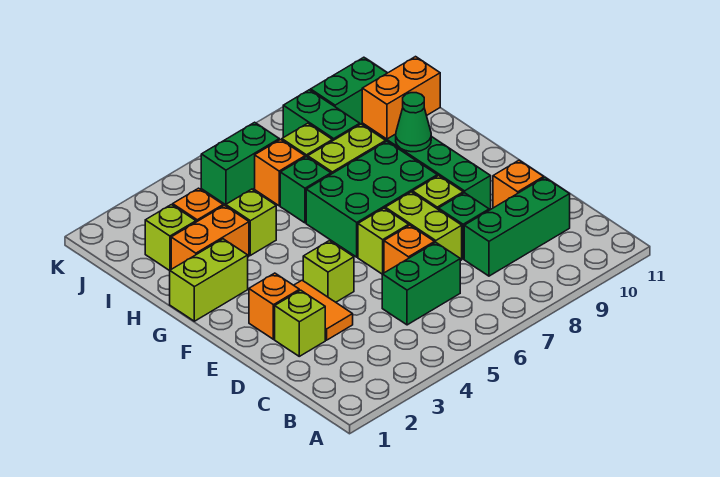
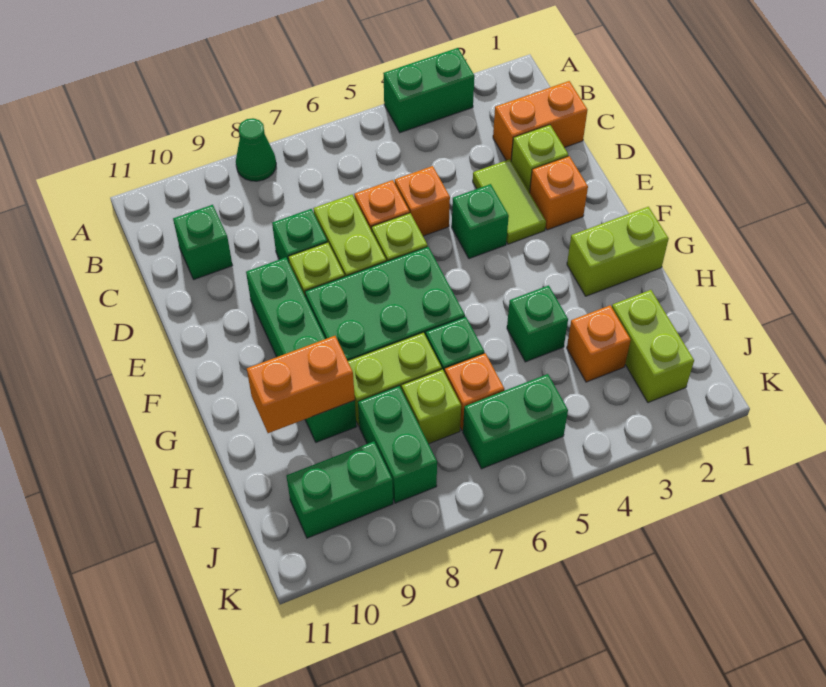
green brick C5:C6 level 1 -> green brick A3:A4 level 1
green brick C8:C10 level 1 -> green brick C10 level 1
orange tile D3:E3 level 1 -> lime tile D3:E3 level 1
orange brick D10 level 1 -> orange brick D5 level 1
lime brick E4 level 1 -> green brick E4 level 1
green cone G9 level 2 -> green cone A8 level 1
orange brick H2:H3 level 1 -> orange brick C1:C2 level 1
lime brick H4 level 1 -> green brick H4 level 1
lime brick I2 level 1 -> lime brick I2:J2 level 1

